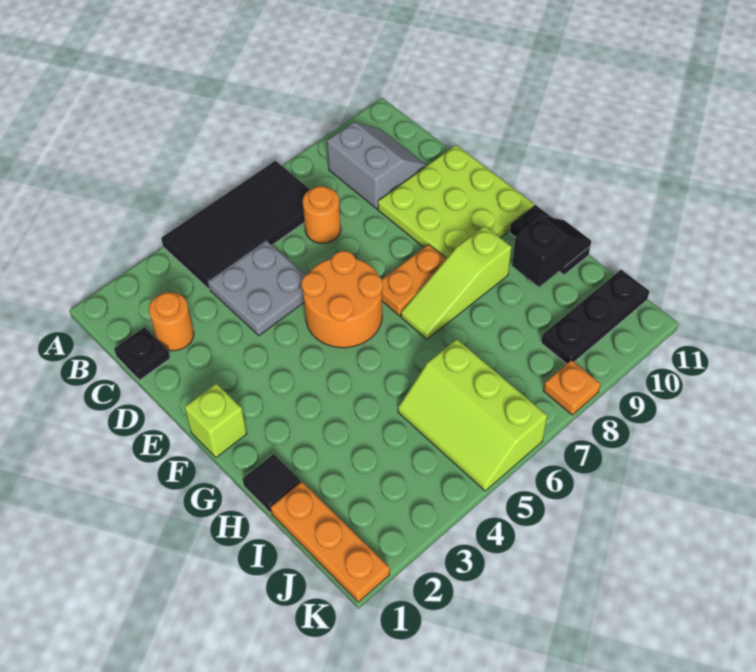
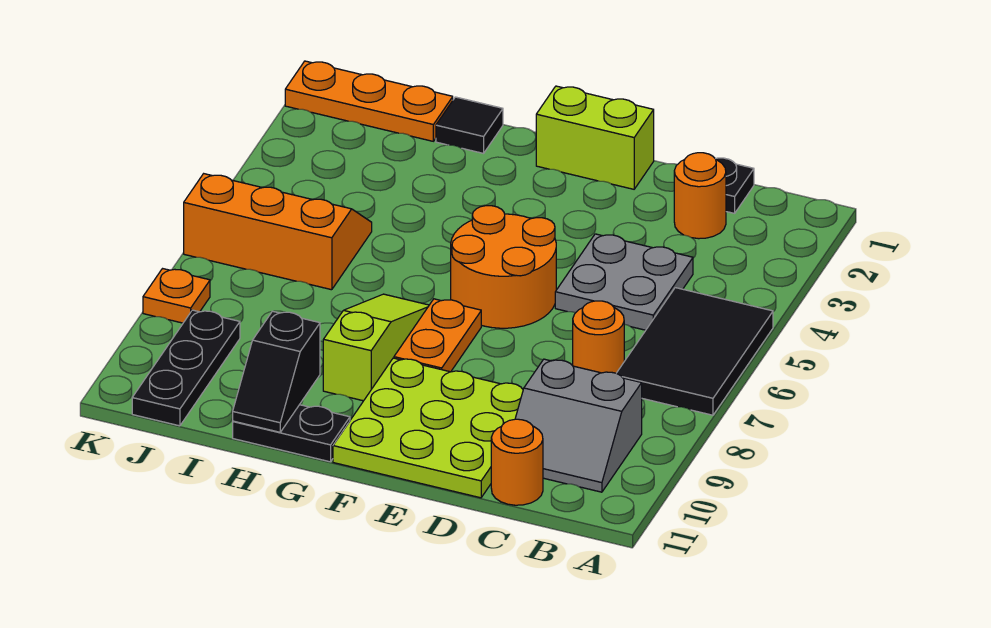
black tile A4:B7 level 1 -> black tile A5:B7 level 1
none -> orange round brick C11 level 1
lime brick F1 level 1 -> lime brick E1:F1 level 1
lime slope I5:K6 level 1 top 6 -> orange slope I5:K6 level 1 top 6

